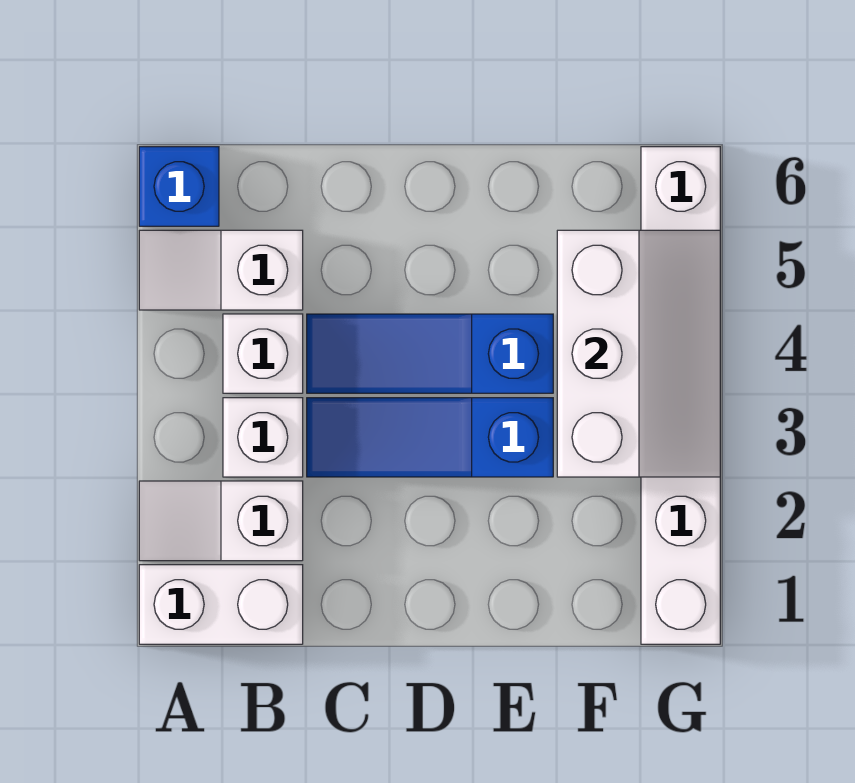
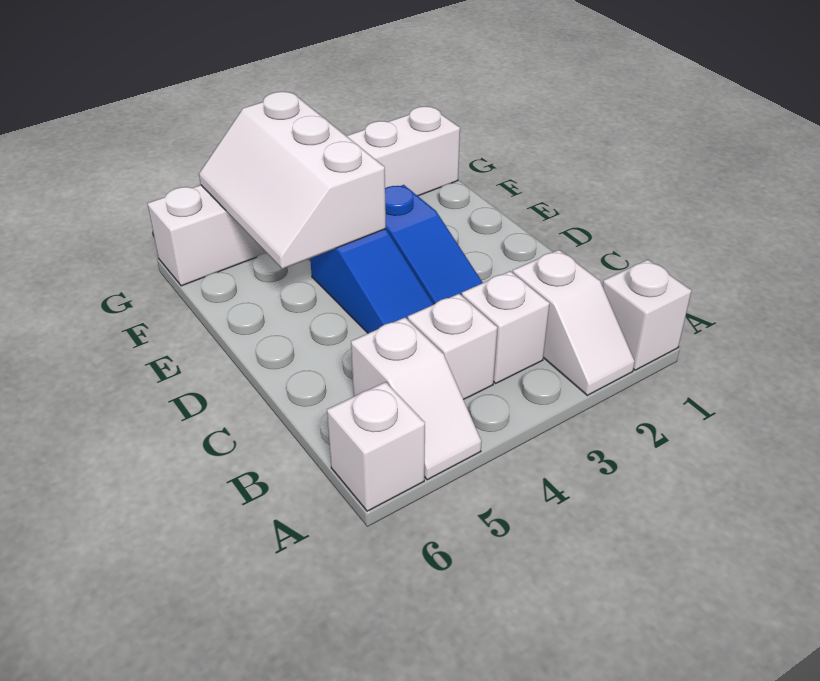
white brick A1:B1 level 1 -> white brick A1 level 1
blue brick A6 level 1 -> white brick A6 level 1
white slope F3:G5 level 2 top F -> white slope E4:G5 level 2 top 4

